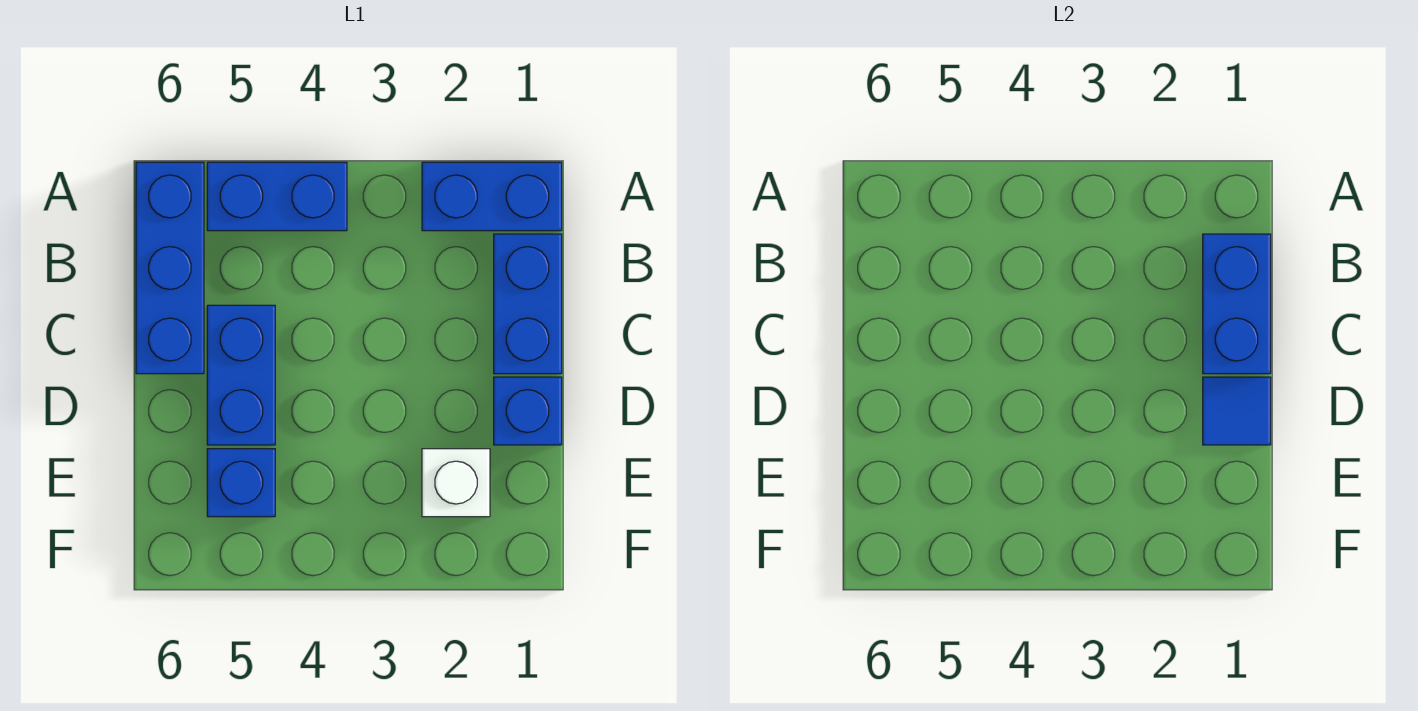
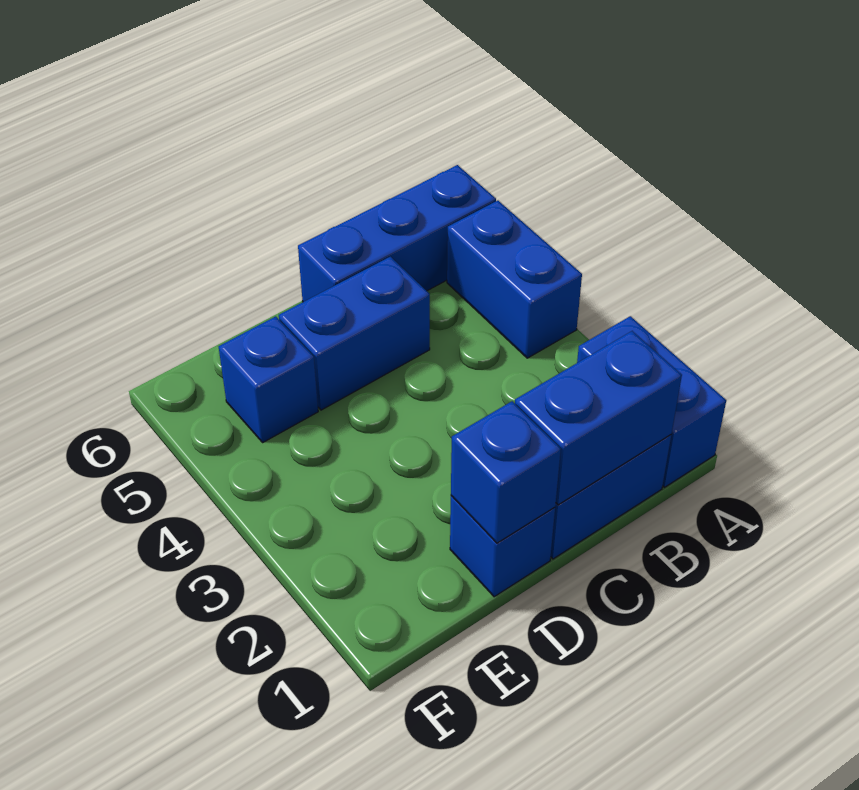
blue tile D1 level 2 -> blue brick D1 level 2
white brick E2 level 1 -> none

